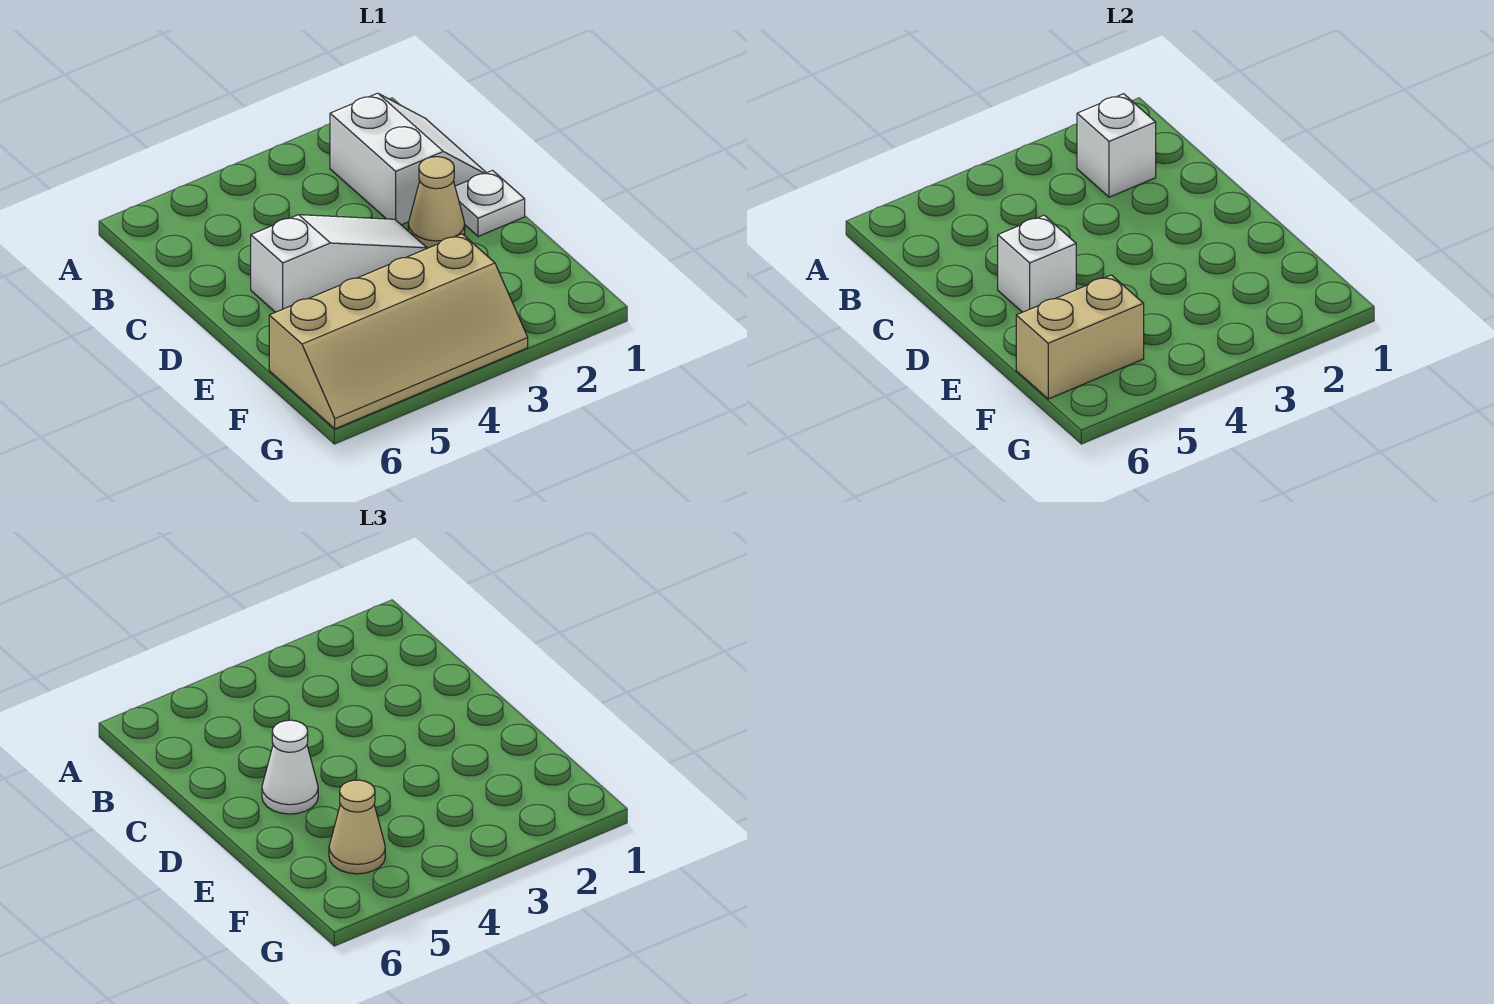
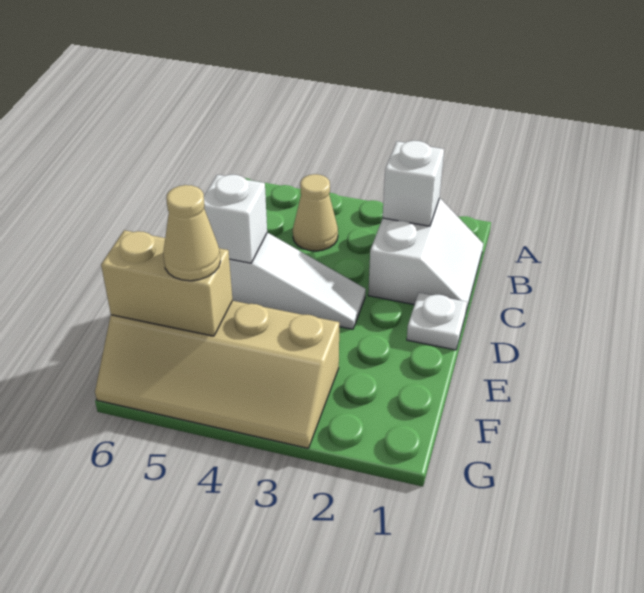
tan cone D2 level 1 -> tan cone B4 level 1
white cone D5 level 3 -> none

